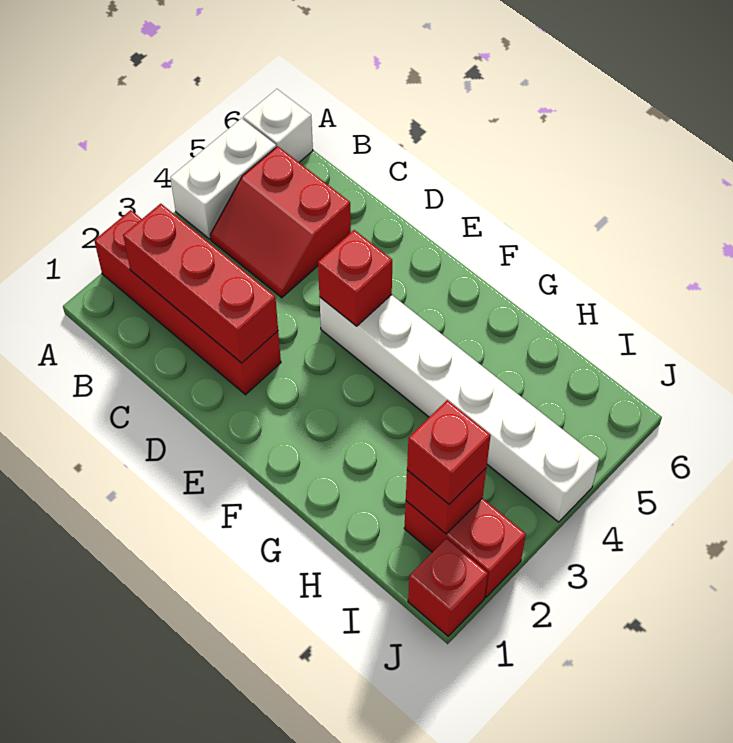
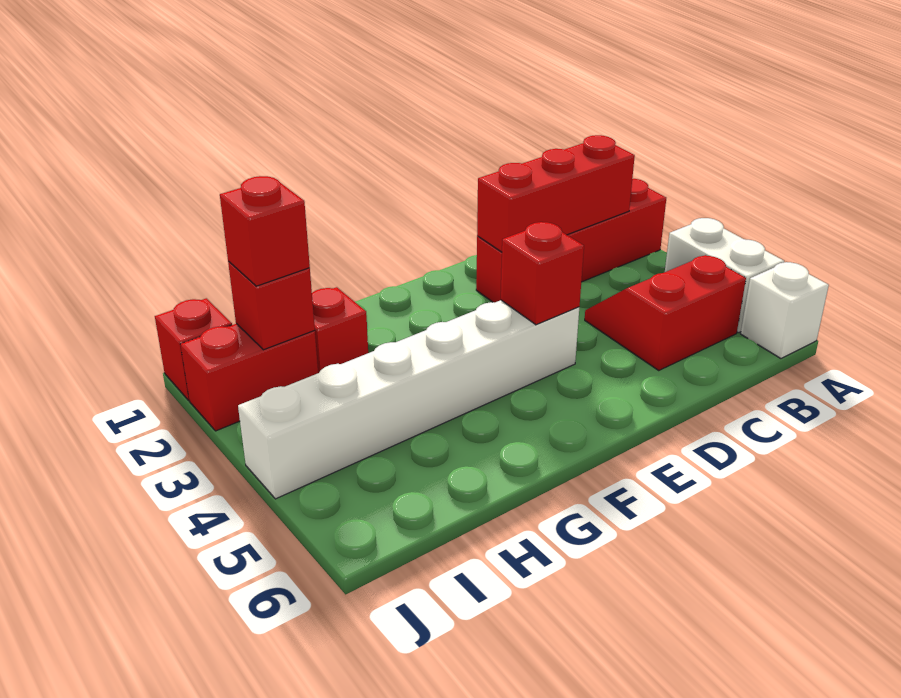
none -> red brick H2 level 1

